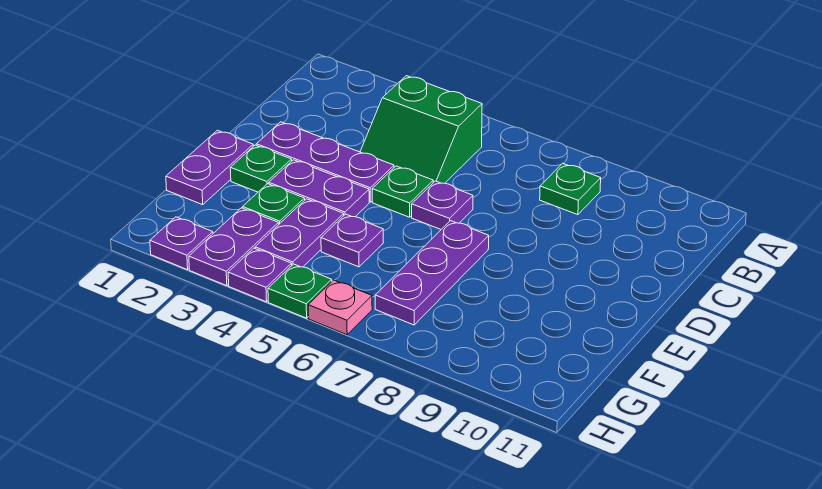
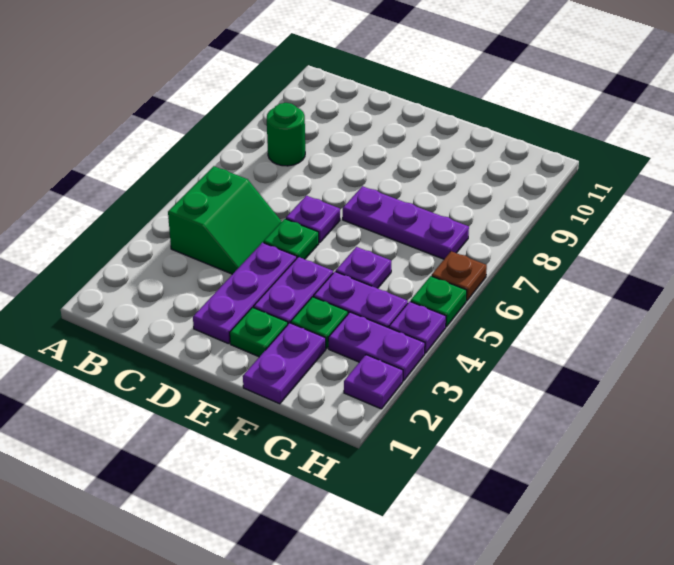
green plate B8 level 1 -> green round brick B8 level 1
purple plate E1:F1 level 1 -> purple plate F1:F2 level 1
pink plate H6 level 1 -> brown plate H6 level 1

